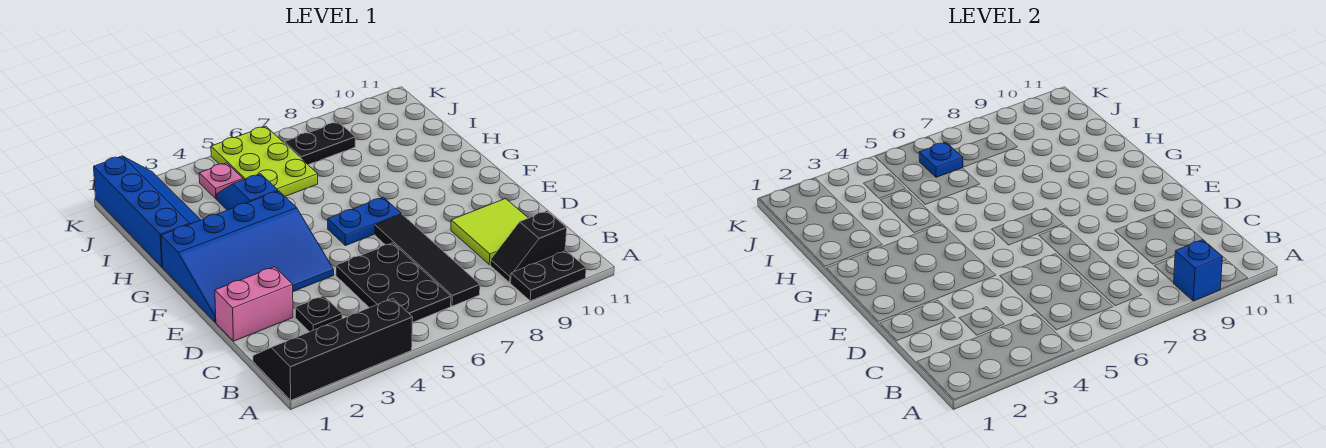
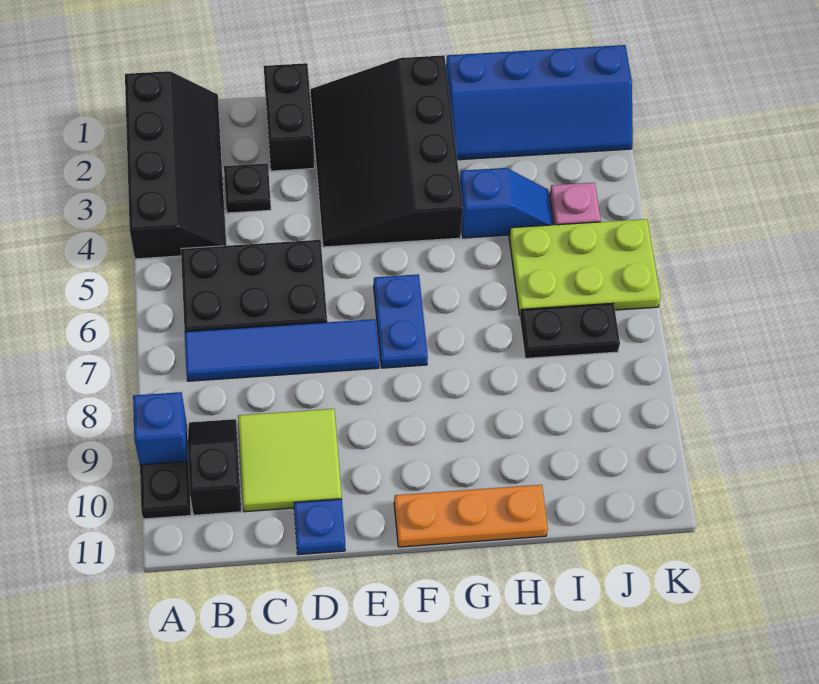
black tile B7:E7 level 1 -> blue tile B7:E7 level 1
pink brick D1:D2 level 1 -> black brick D1:D2 level 1
blue slope E1:G4 level 1 top G -> black slope E1:G4 level 1 top G
none -> orange plate F11:H11 level 1
blue plate J6 level 2 -> blue plate D11 level 1
black plate J7:J8 level 1 -> black plate I7:J7 level 1

